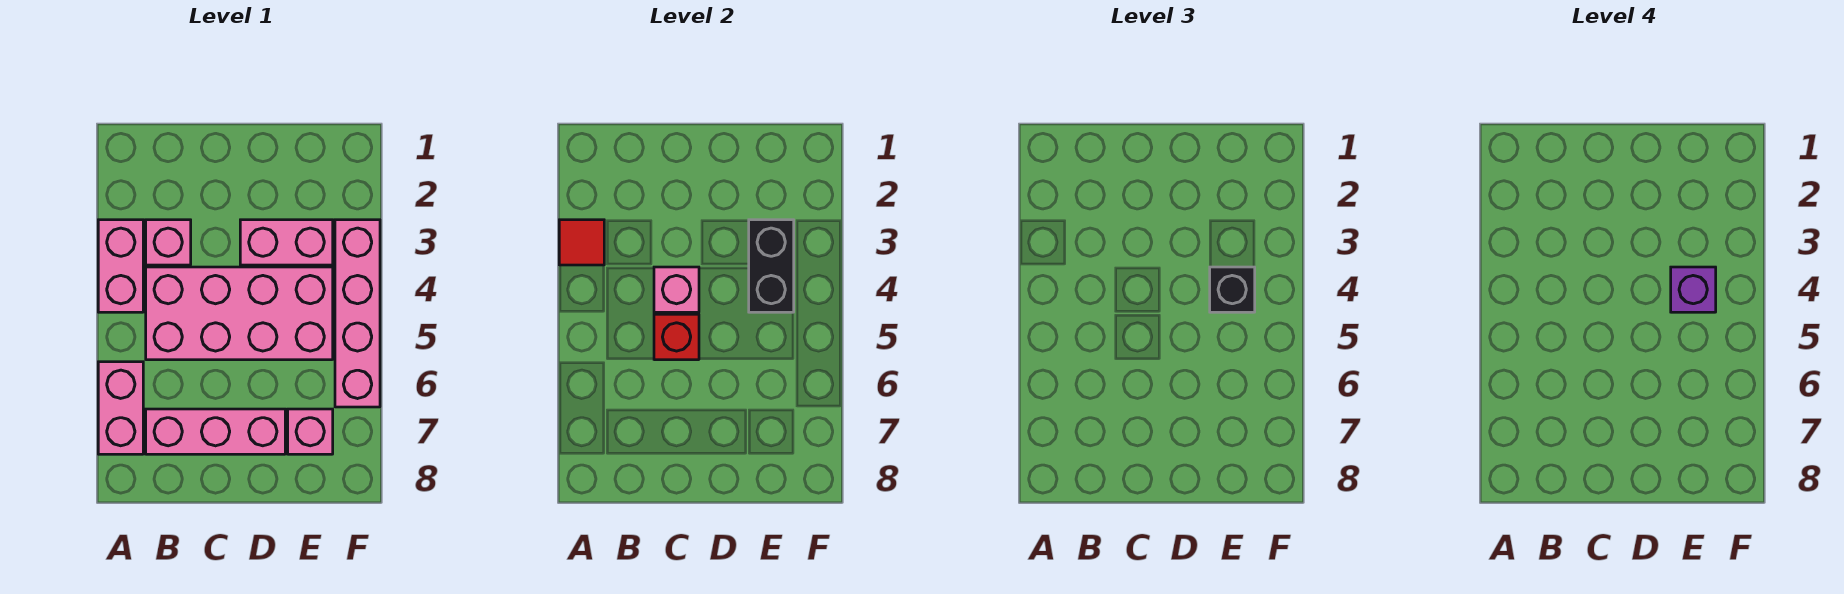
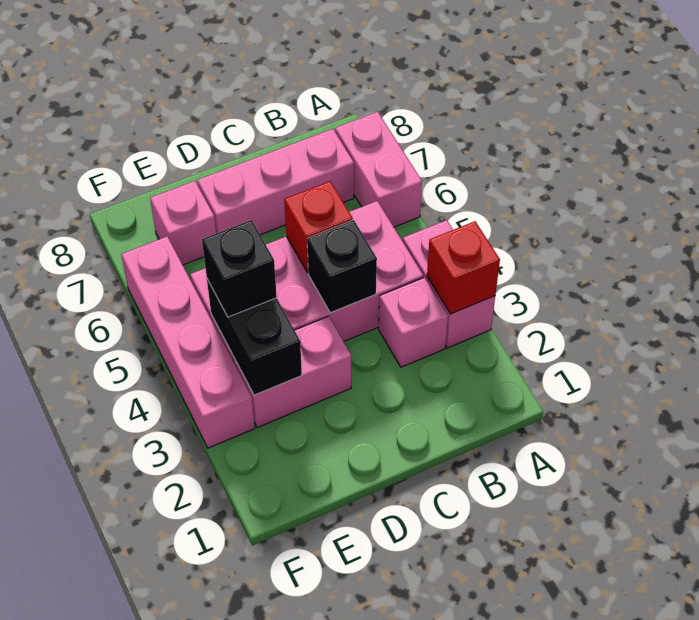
red tile A3 level 2 -> red brick A3 level 2
pink brick C4 level 2 -> black brick C4 level 2
purple brick E4 level 4 -> none

